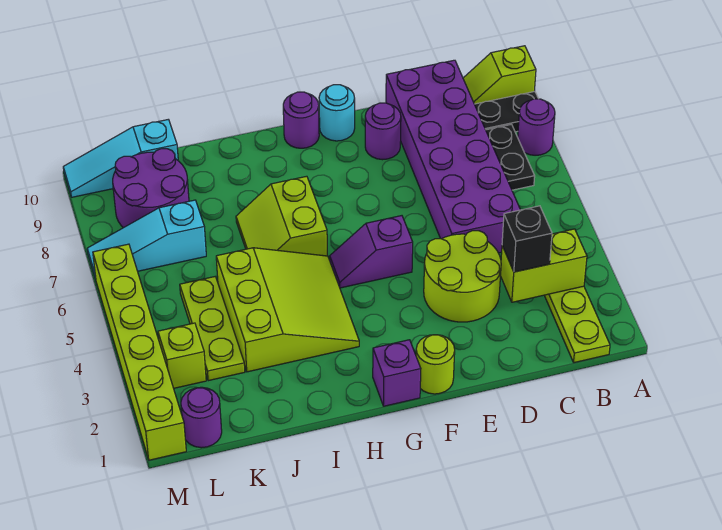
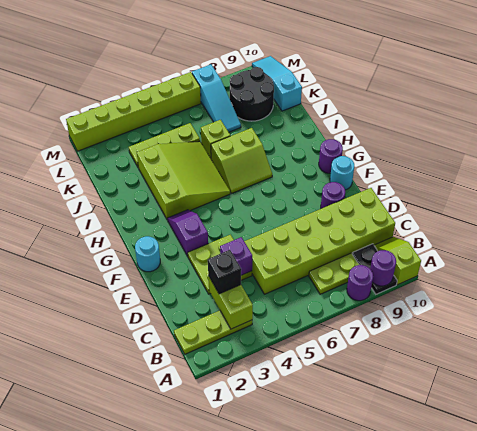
black plate B7:B8 level 1 -> lime plate B7:B8 level 1
purple brick C5:D10 level 1 -> lime brick C5:D10 level 1
lime round brick D3:E4 level 1 -> lime plate D3:E4 level 1
lime round brick F1 level 1 -> cyan round brick F1 level 1
purple slope F5:G5 level 1 top F -> purple slope F3:G3 level 1 top F
purple brick G1 level 1 -> purple brick D4 level 2
lime slope H3:J5 level 1 top J -> lime slope H3:J5 level 1 top 3
lime slope H6:I7 level 1 top H -> lime slope H6:I7 level 1 top I
cyan slope K7:M7 level 1 top K -> cyan slope K7:M7 level 1 top M
purple round brick K8:L9 level 1 -> black round brick K8:L9 level 1
purple round brick L1 level 1 -> purple round brick A9 level 2
lime brick L3 level 1 -> lime brick J6 level 1

